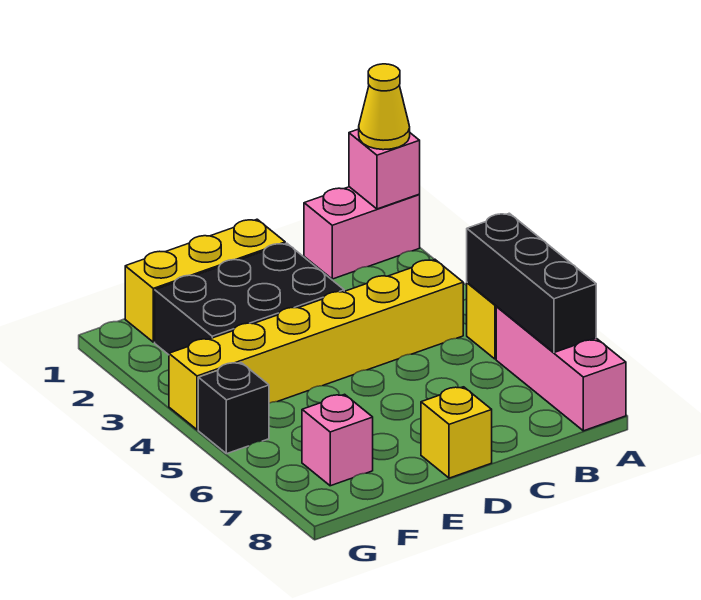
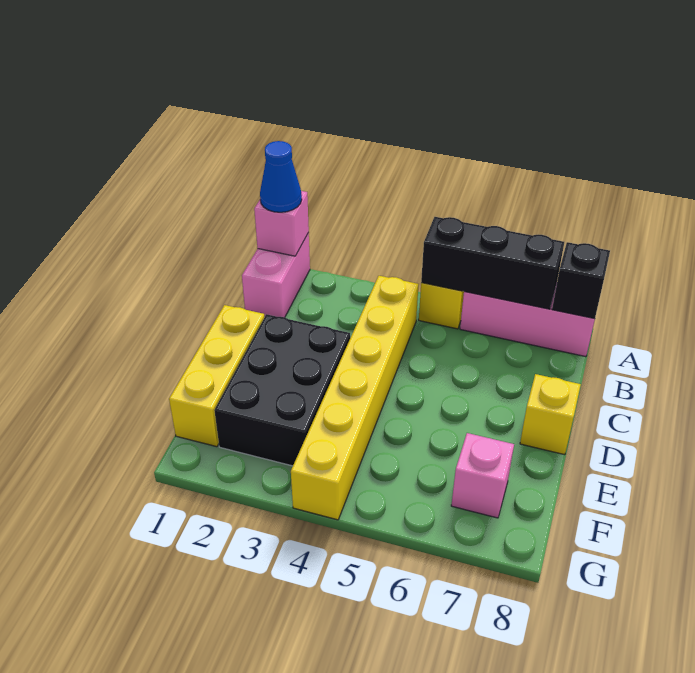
yellow cone A1 level 3 -> blue cone A1 level 3
black brick G5 level 1 -> black brick A8 level 2

